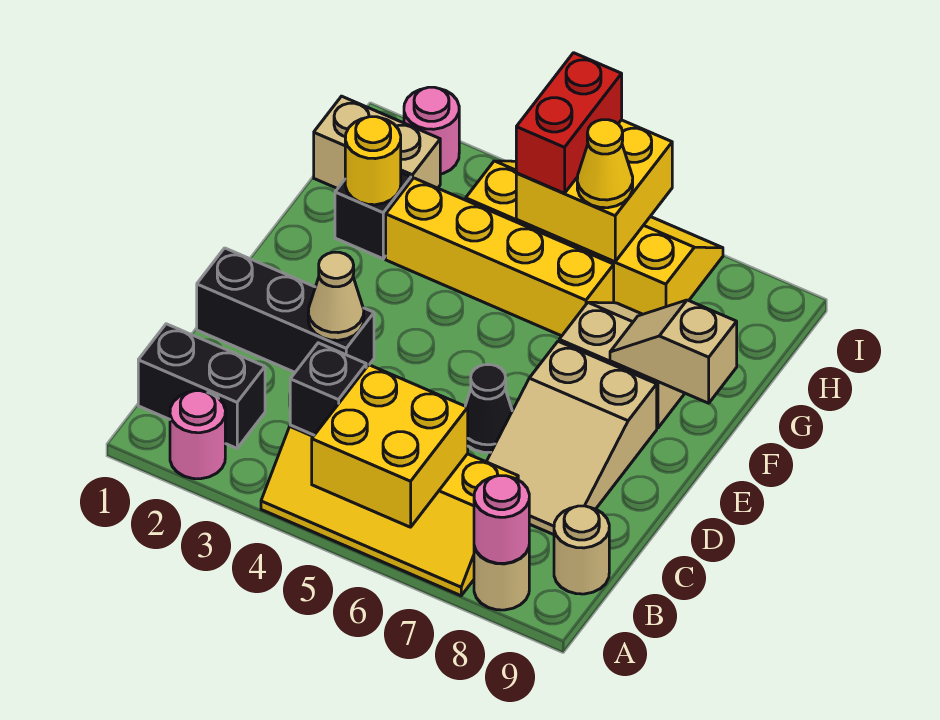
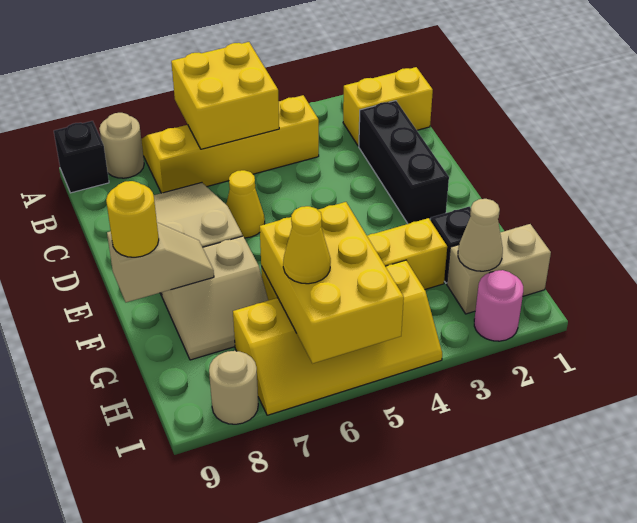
pink round brick A2 level 1 -> none
pink round brick A8 level 2 -> none
black brick B1:B2 level 1 -> yellow brick B1:B2 level 1
black brick B4 level 2 -> black brick A9 level 1
tan round brick B9 level 1 -> tan round brick I8 level 1
black brick D1:D3 level 1 -> black brick C2:E2 level 1
tan cone D3 level 2 -> tan cone H2 level 2
black cone D6 level 1 -> yellow cone D6 level 1
yellow round brick G2 level 2 -> yellow round brick F9 level 3
yellow brick H5:I6 level 2 -> yellow brick G5:I6 level 2
red brick H5:I5 level 3 -> none

